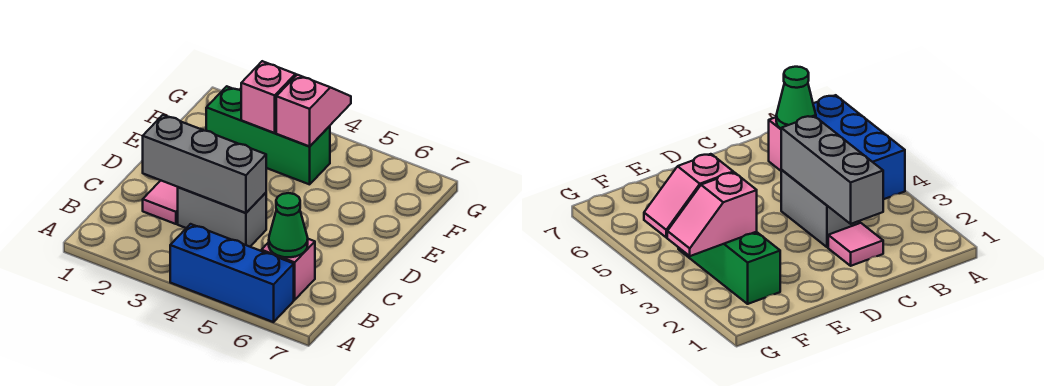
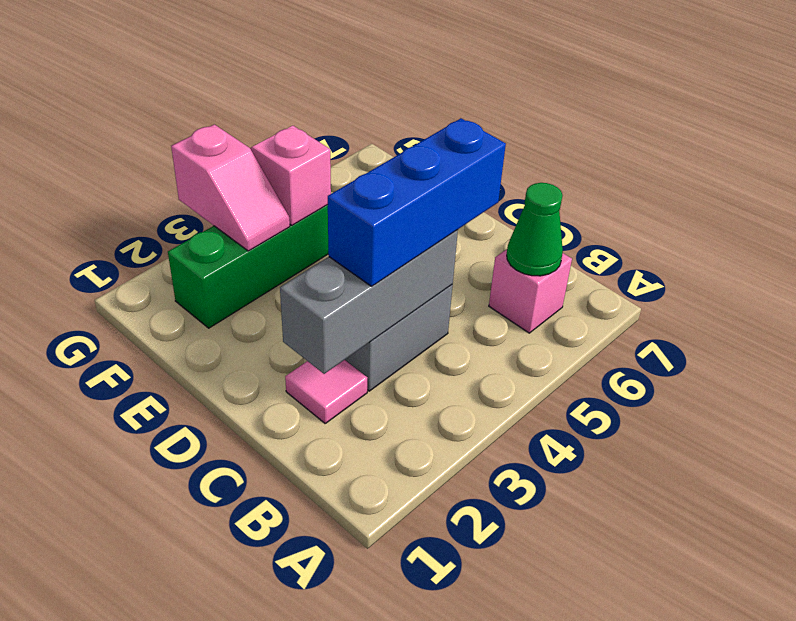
blue brick A4:A6 level 1 -> blue brick C3:C5 level 3
pink slope F3:G3 level 2 top F -> pink slope F3:G3 level 2 top G

